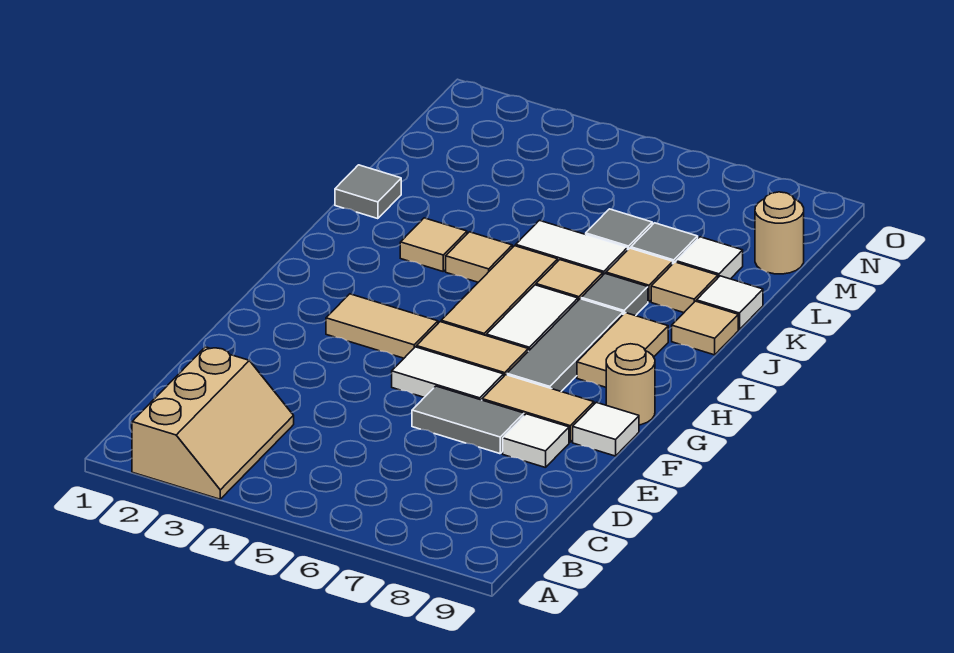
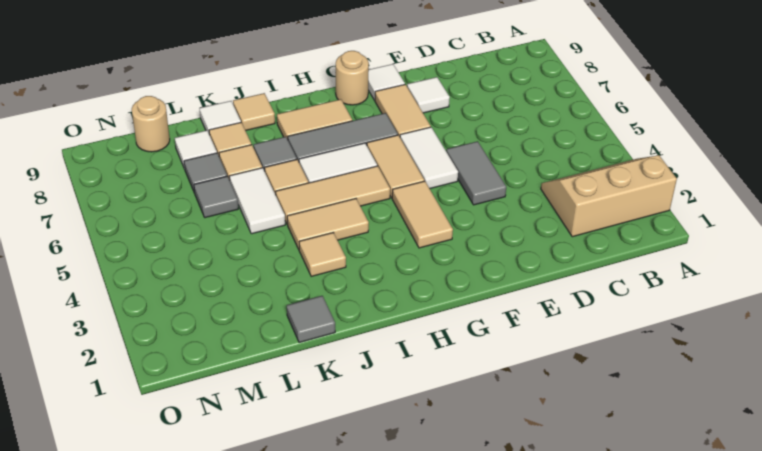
grey tile E6:E7 level 1 -> grey tile E4:E5 level 1
tan tile J4 level 1 -> tan tile I4:J4 level 1

